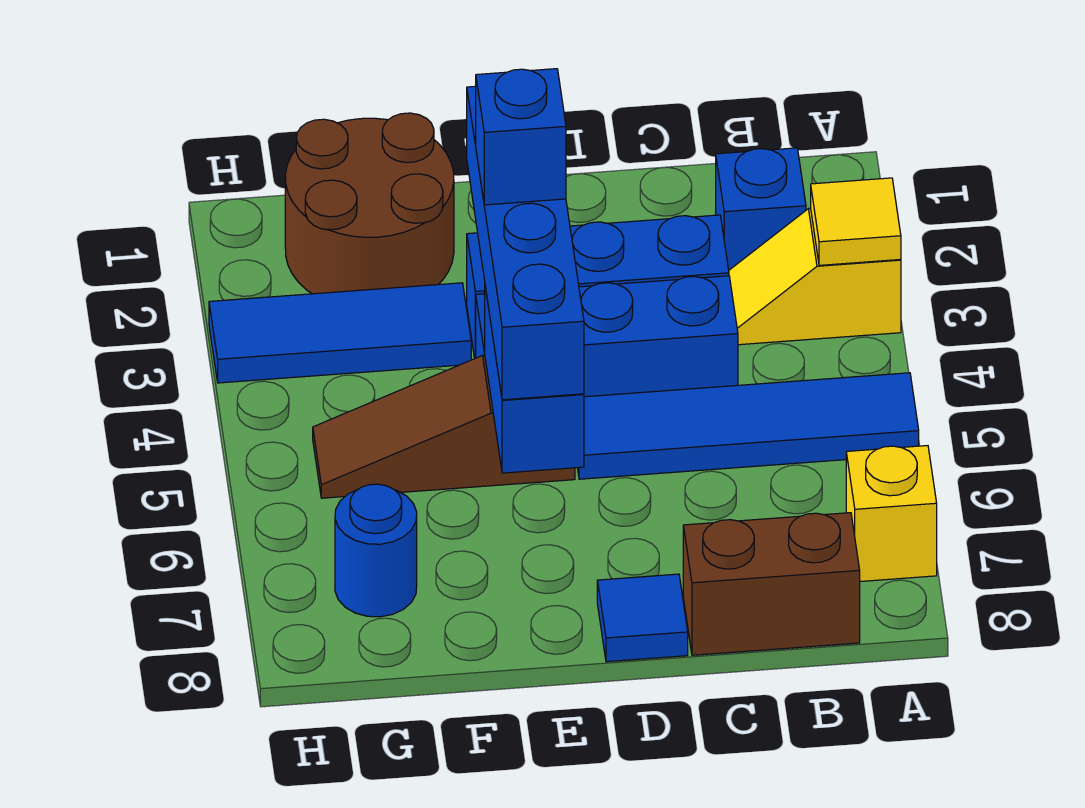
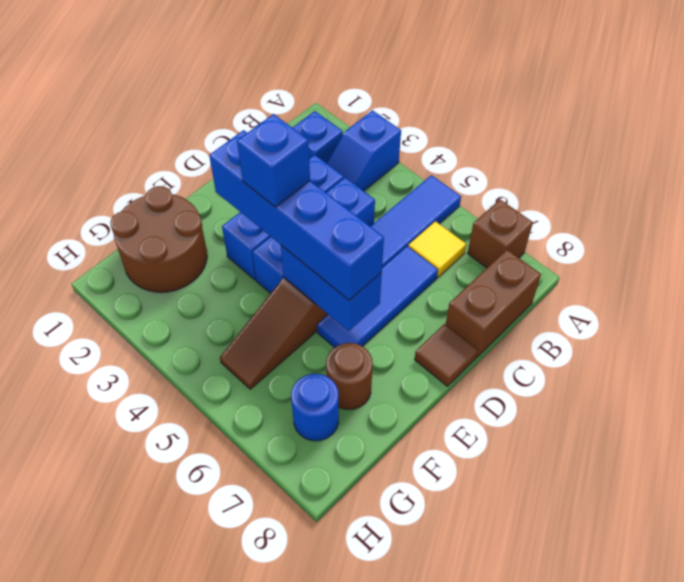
yellow slope A3:B3 level 1 top A -> blue slope A3:B3 level 1 top A
yellow tile A3 level 2 -> yellow tile B6 level 1
yellow brick A7 level 1 -> brown brick A7 level 1
blue tile D8 level 1 -> brown tile D8 level 1
blue tile F3:H3 level 1 -> blue tile C6:E6 level 1
none -> brown round brick F7 level 1

